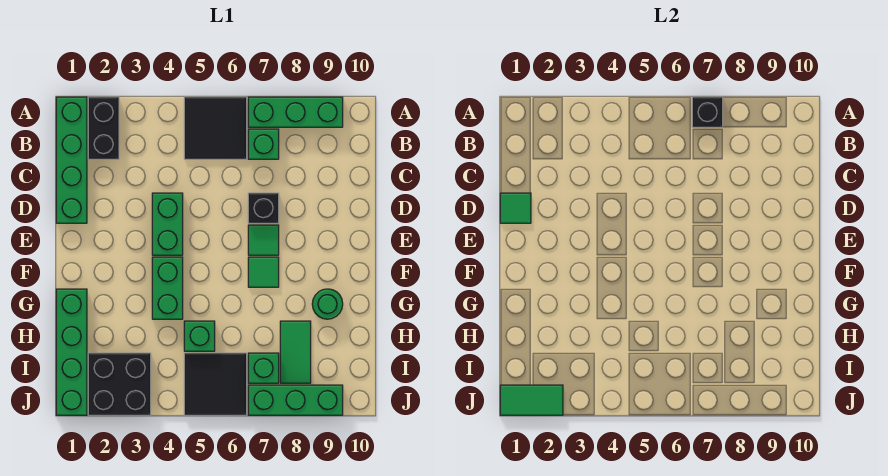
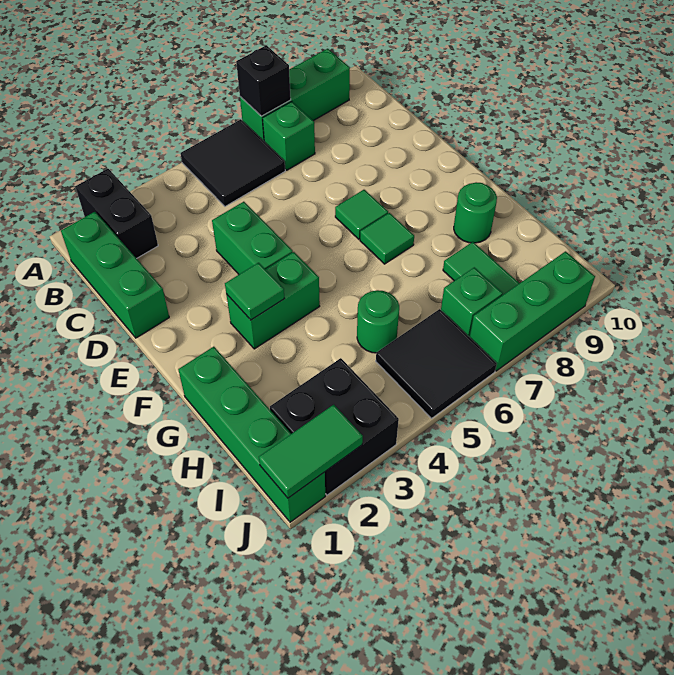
green brick A1:D1 level 1 -> green brick B1:D1 level 1
green tile D1 level 2 -> green tile F3 level 2
black brick D7 level 1 -> none
green brick F4:G4 level 1 -> green brick F3:F4 level 1
green brick H5 level 1 -> green round brick H5 level 1

